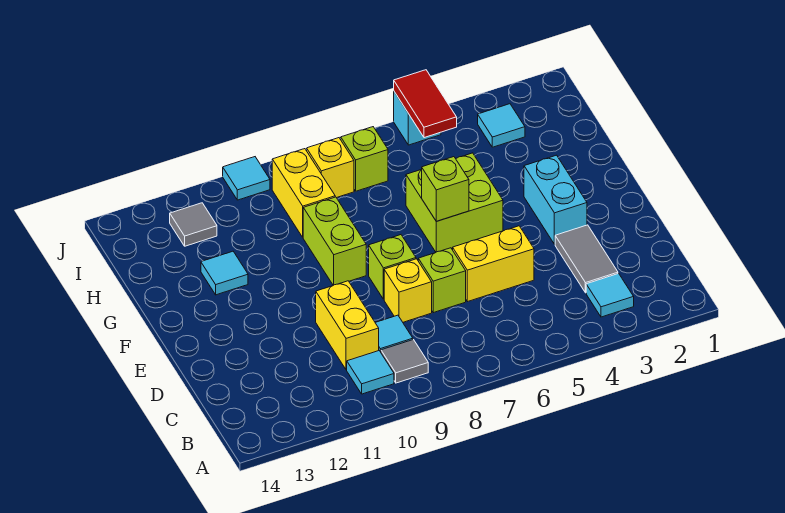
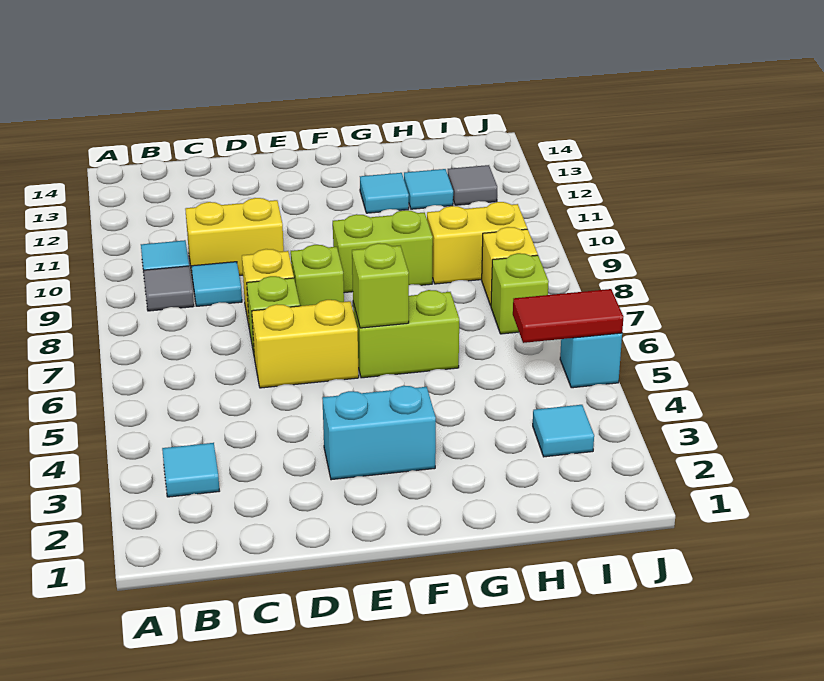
grey tile C3:D3 level 1 -> none
yellow brick D5:D6 level 1 -> yellow brick D6:E6 level 1
lime brick F5:G6 level 1 -> lime brick F6:G6 level 1
cyan tile J10 level 1 -> cyan tile H12 level 1

